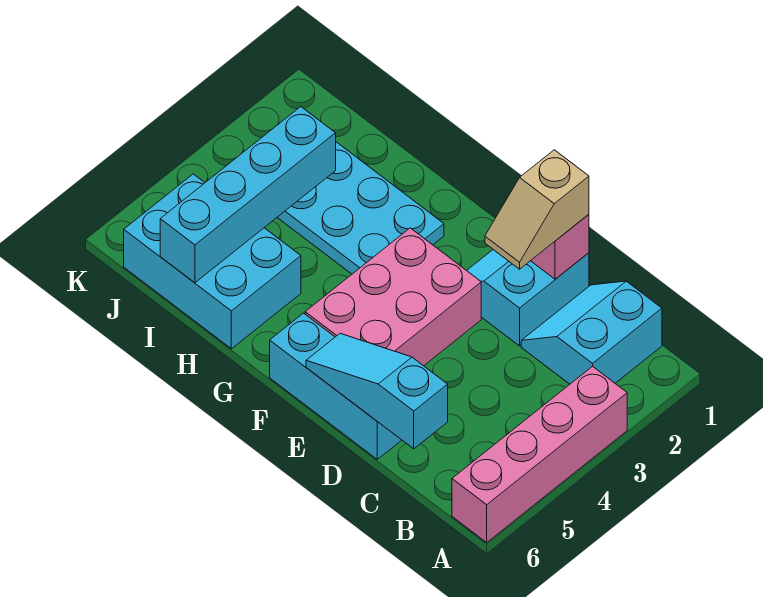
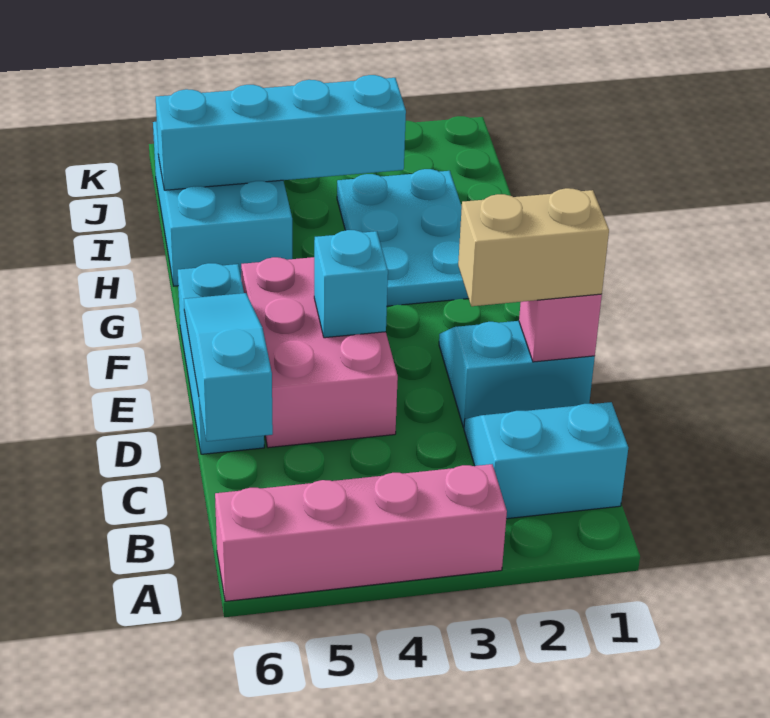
tan slope D1:D2 level 3 top 1 -> tan brick D1:D2 level 3
pink brick E3:F5 level 1 -> pink brick D4:F5 level 1
none -> cyan brick E4 level 2

